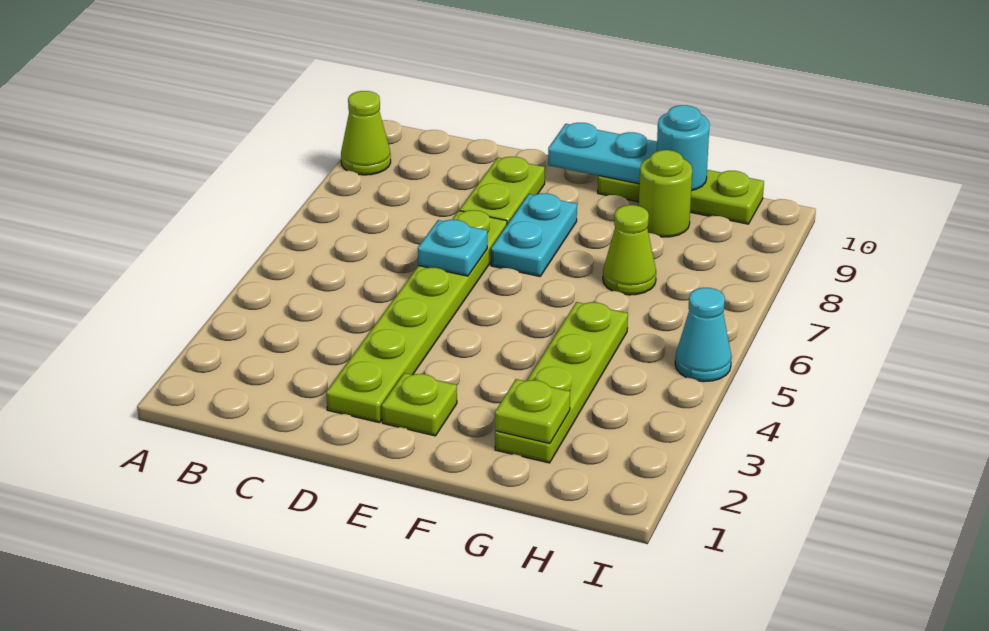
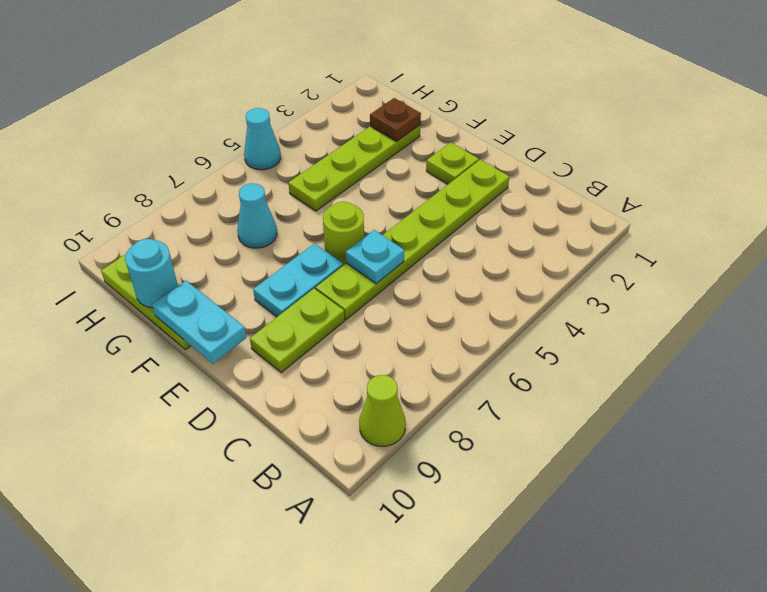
lime plate G2 level 2 -> brown plate G2 level 2
lime cone G7 level 1 -> cyan cone G7 level 1
lime round brick G9 level 1 -> lime round brick E6 level 1

